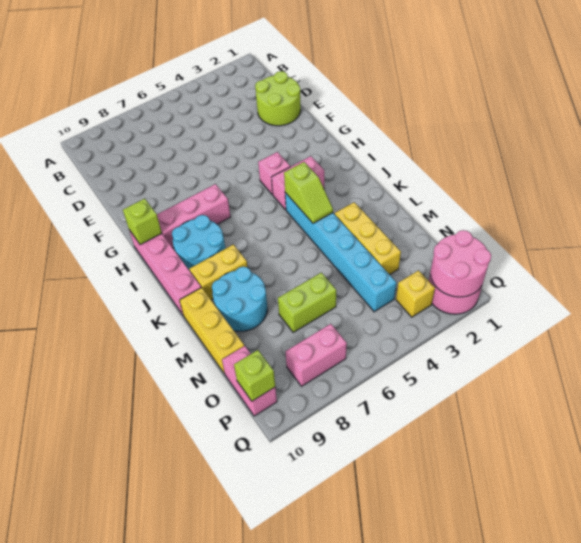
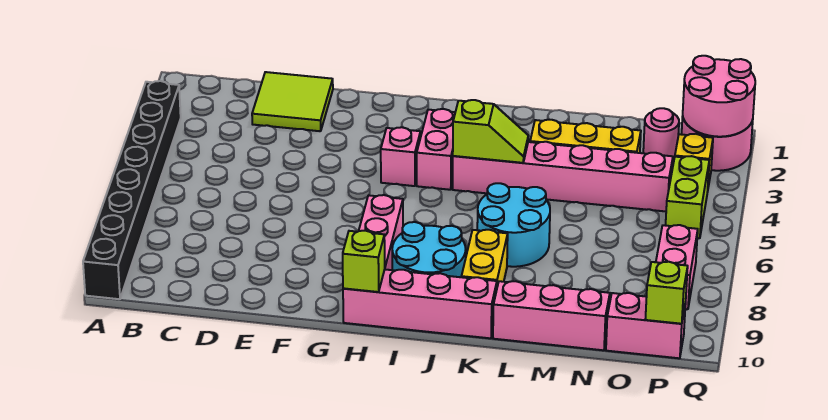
none -> black brick A3:A10 level 1
lime round brick D1:E2 level 1 -> lime tile D1:E2 level 1
cyan brick J4:O4 level 1 -> pink brick J4:O4 level 1
cyan round brick L8:M9 level 1 -> cyan round brick K6:L7 level 1
yellow brick L10:N10 level 1 -> pink brick L10:N10 level 1
lime brick N6:N7 level 1 -> lime brick P4:P5 level 1
none -> pink round brick O2 level 1

